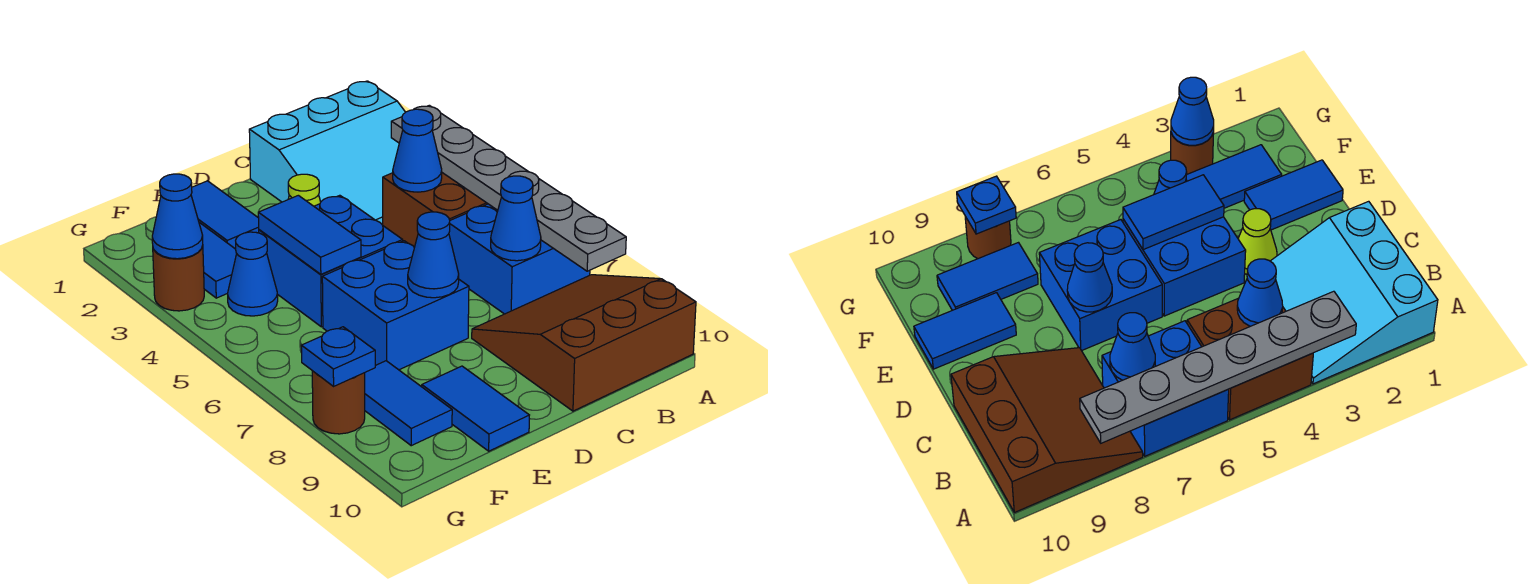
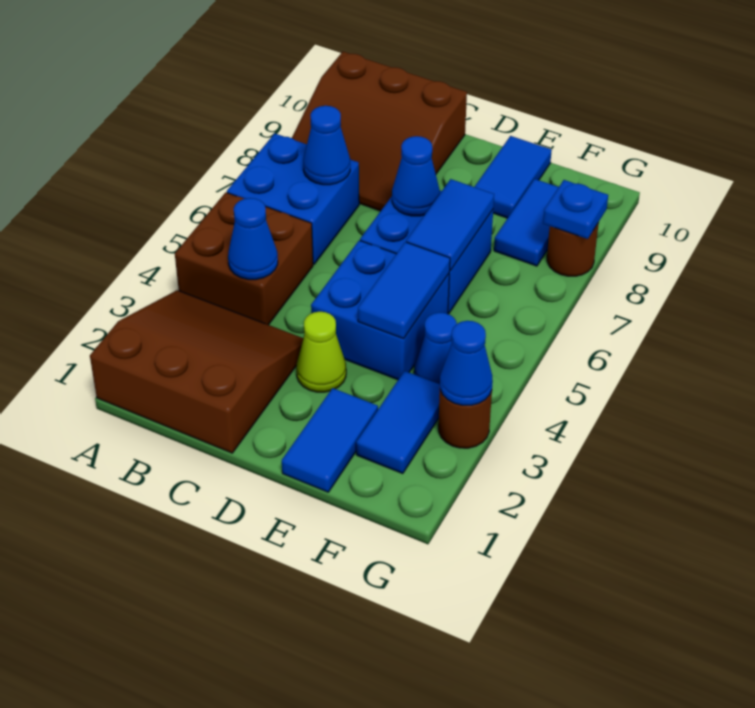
cyan slope A1:C3 level 1 top 1 -> brown slope A1:C3 level 1 top 1
grey plate A3:A8 level 2 -> none
none -> blue tile E6:E7 level 2

